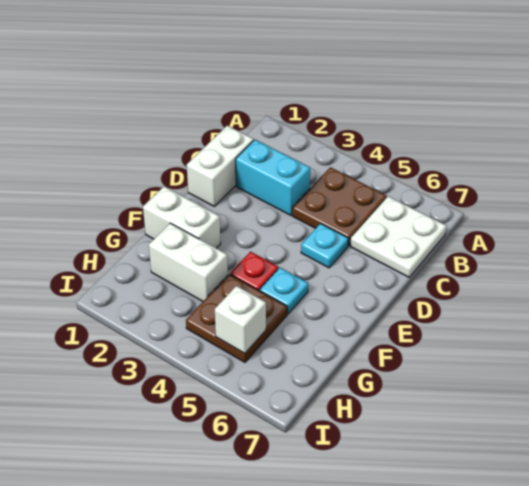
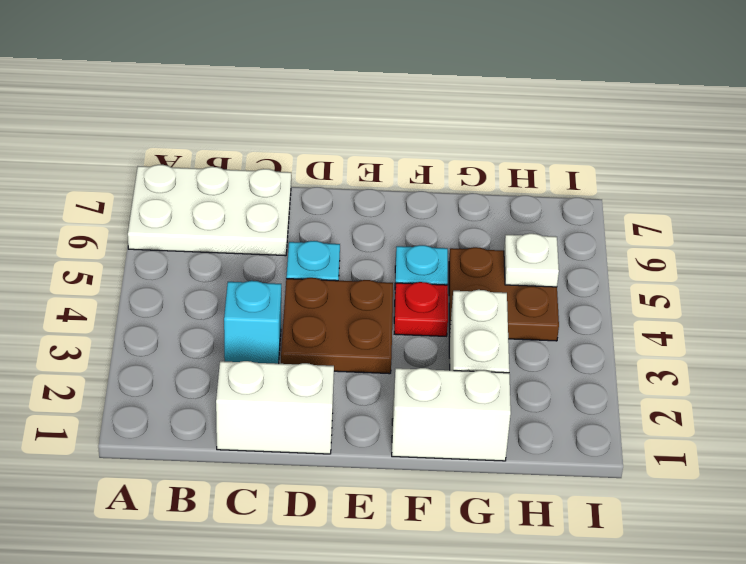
brown plate B4:C5 level 1 -> brown plate D3:E4 level 1
white plate B6:C7 level 1 -> white plate A6:C7 level 1
cyan brick C2:C3 level 1 -> cyan brick C3 level 1
white brick F1:F2 level 1 -> white brick F1:G1 level 1
white brick H5 level 2 -> white plate H5 level 2

